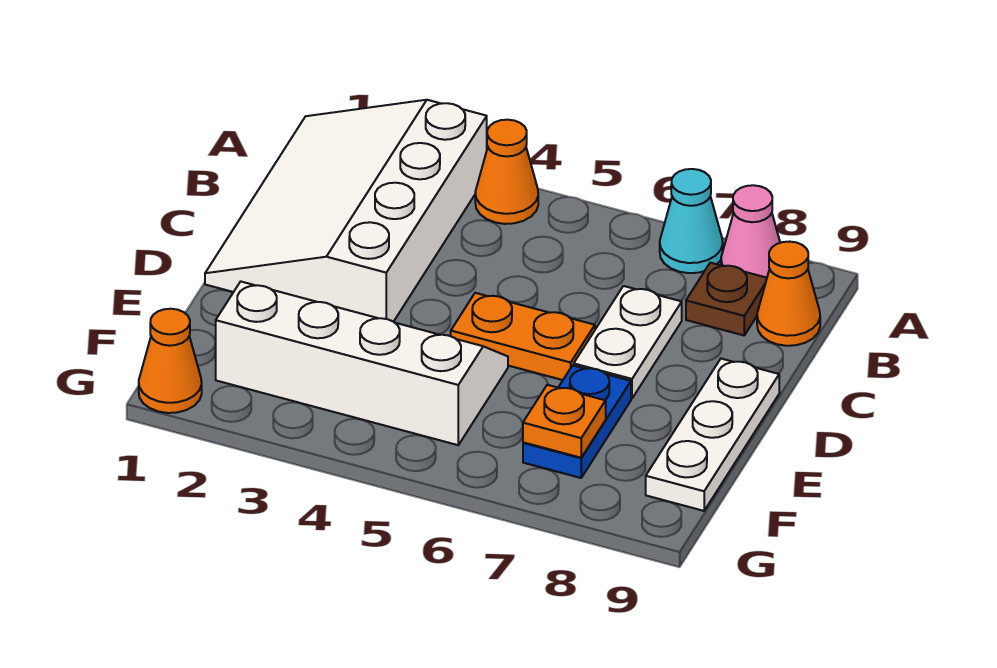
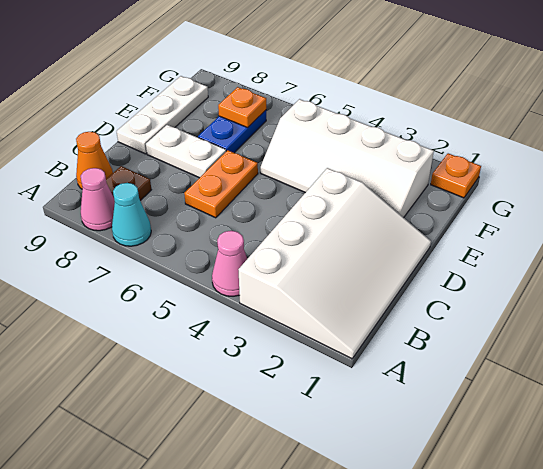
orange cone A4 level 1 -> pink cone A4 level 1
white plate C7:D7 level 1 -> white plate D7:D8 level 1
orange plate D5:D6 level 1 -> orange plate C6:D6 level 1
orange cone G1 level 1 -> orange plate G1 level 1

